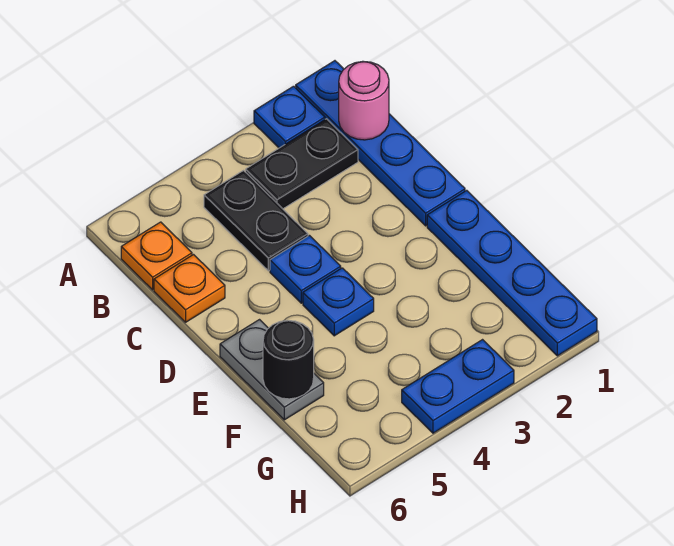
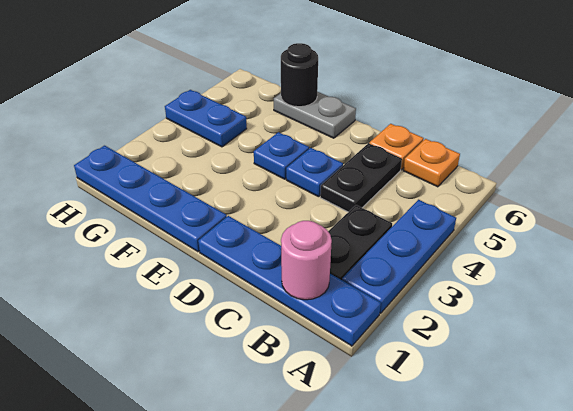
blue plate A2 level 1 -> blue plate A2:A4 level 1
black plate B4:C4 level 1 -> black plate C4:C5 level 1
blue plate H3:H4 level 1 -> blue plate G4:H4 level 1

